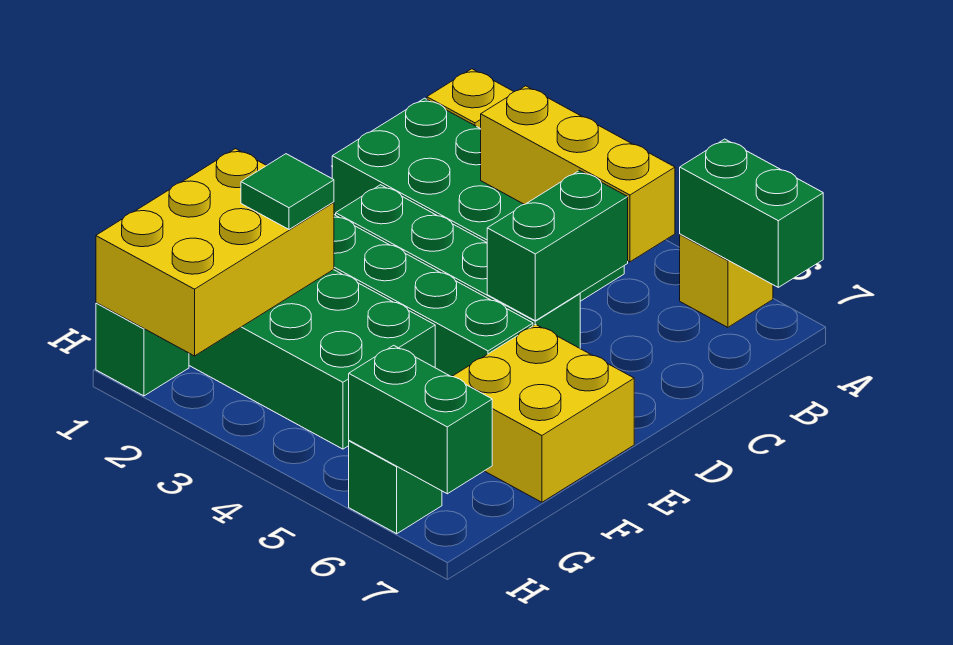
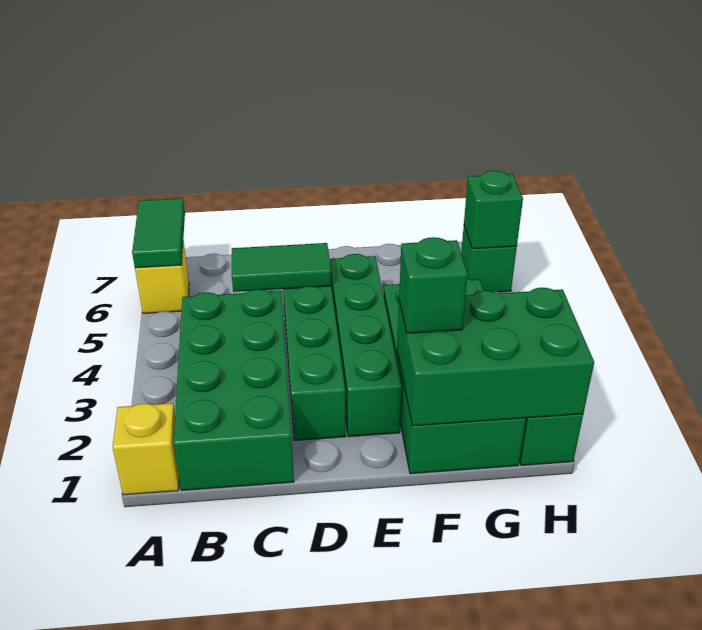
green brick A6:A7 level 2 -> green tile A6:A7 level 2
yellow brick B3:B5 level 2 -> none
green brick C5:D5 level 2 -> green tile C5:D5 level 2
yellow brick E6:F7 level 1 -> none
yellow brick F1:H2 level 2 -> green brick F1:H2 level 2
green tile F2 level 3 -> green brick F2 level 3
green brick H6:H7 level 2 -> green brick H6 level 2

